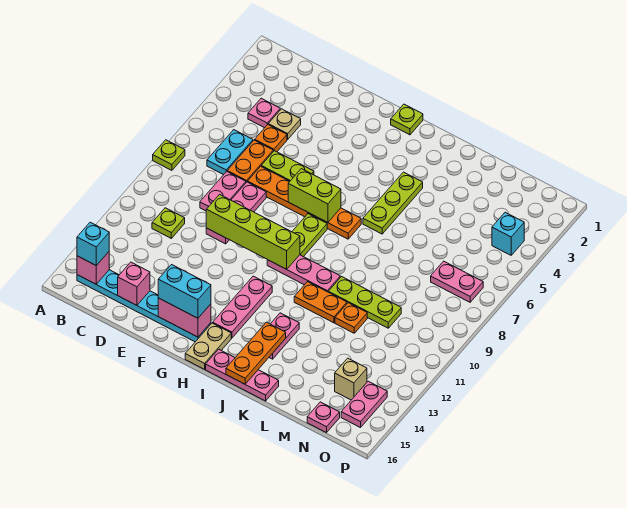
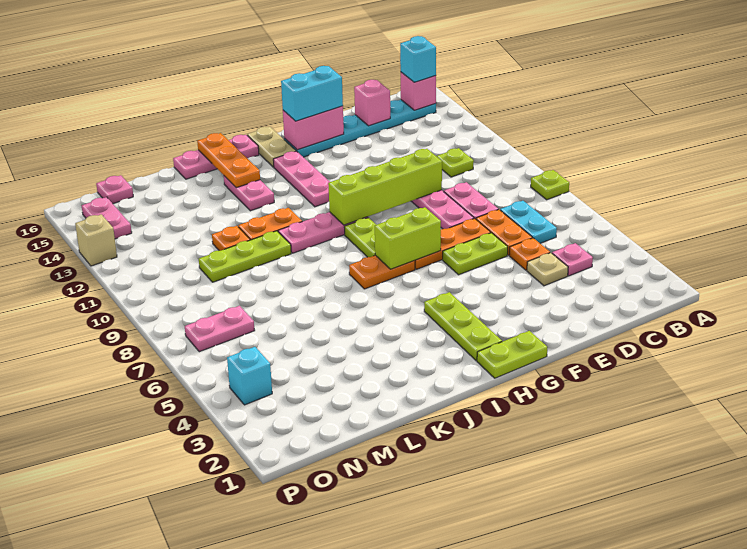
lime plate H1 level 1 -> lime plate G1:H1 level 1
lime plate J4:J6 level 1 -> lime plate H2:H4 level 1
tan brick N14 level 1 -> tan brick P13 level 1

